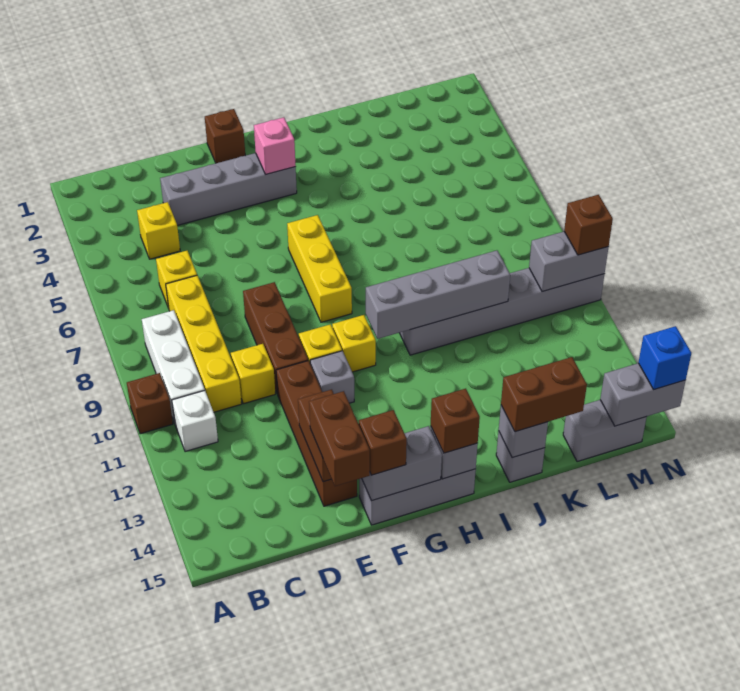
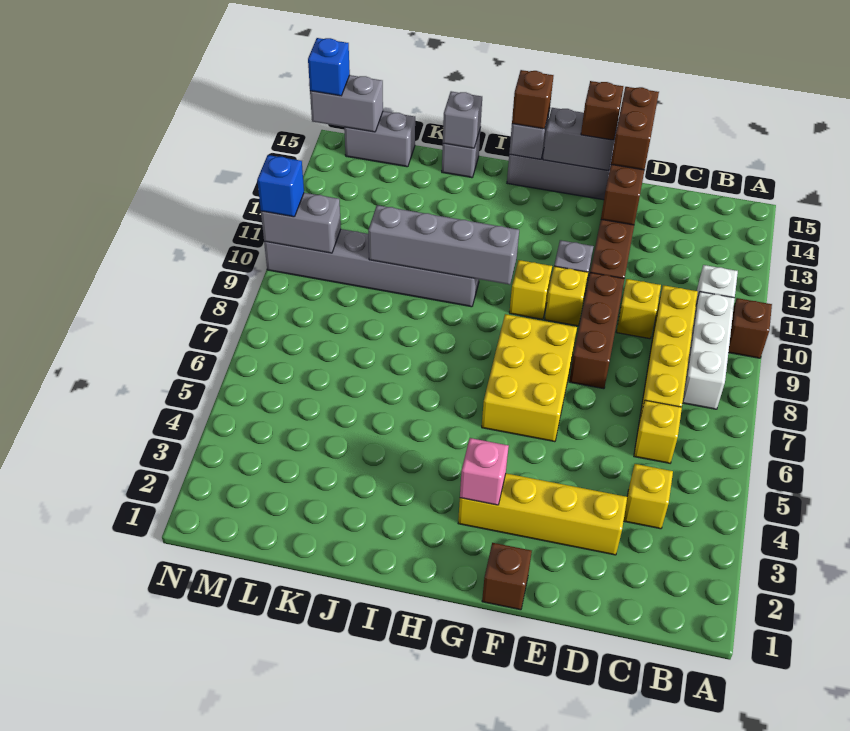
grey brick D3:G3 level 1 -> yellow brick D3:G3 level 1
yellow brick G6:G8 level 1 -> yellow brick F6:G8 level 1
brown brick J15:K15 level 3 -> none
brown brick N10 level 3 -> blue brick N10 level 3

